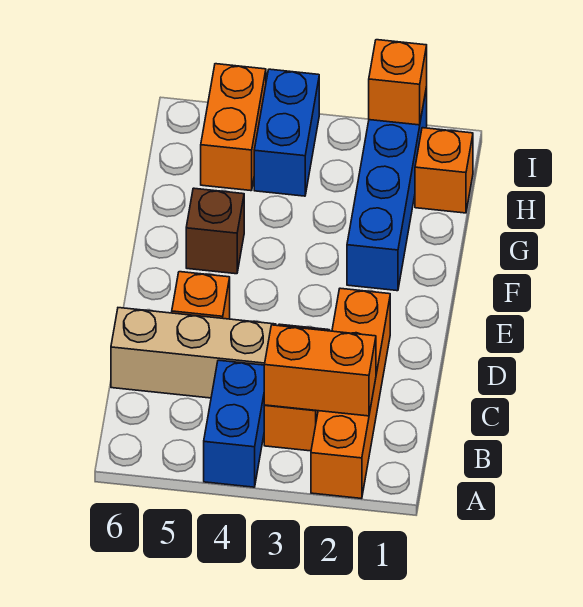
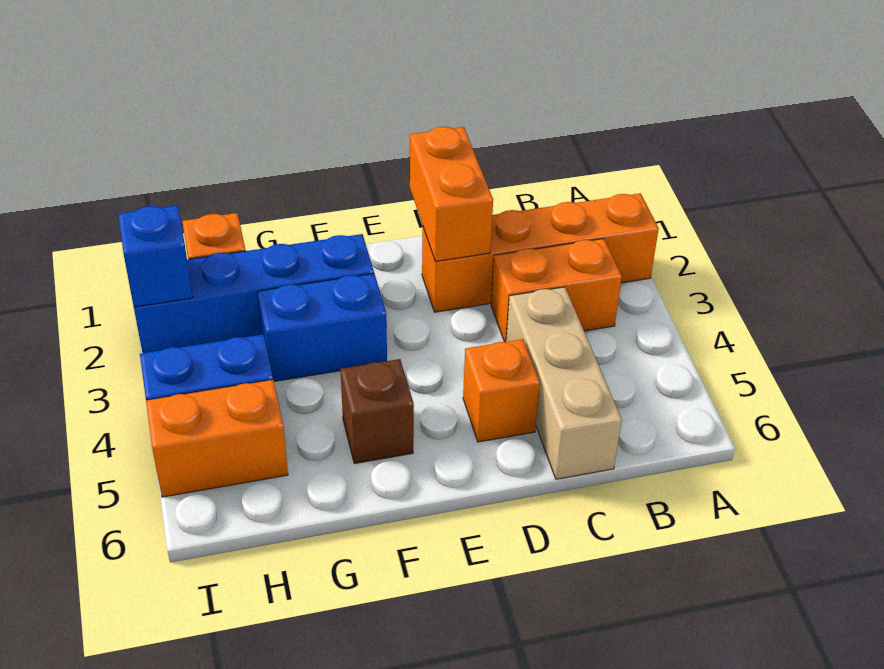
blue brick A4:B4 level 1 -> blue brick F3:G3 level 1
orange brick B2:B3 level 2 -> orange brick D1:D2 level 2
orange brick I2 level 2 -> blue brick I2 level 2

